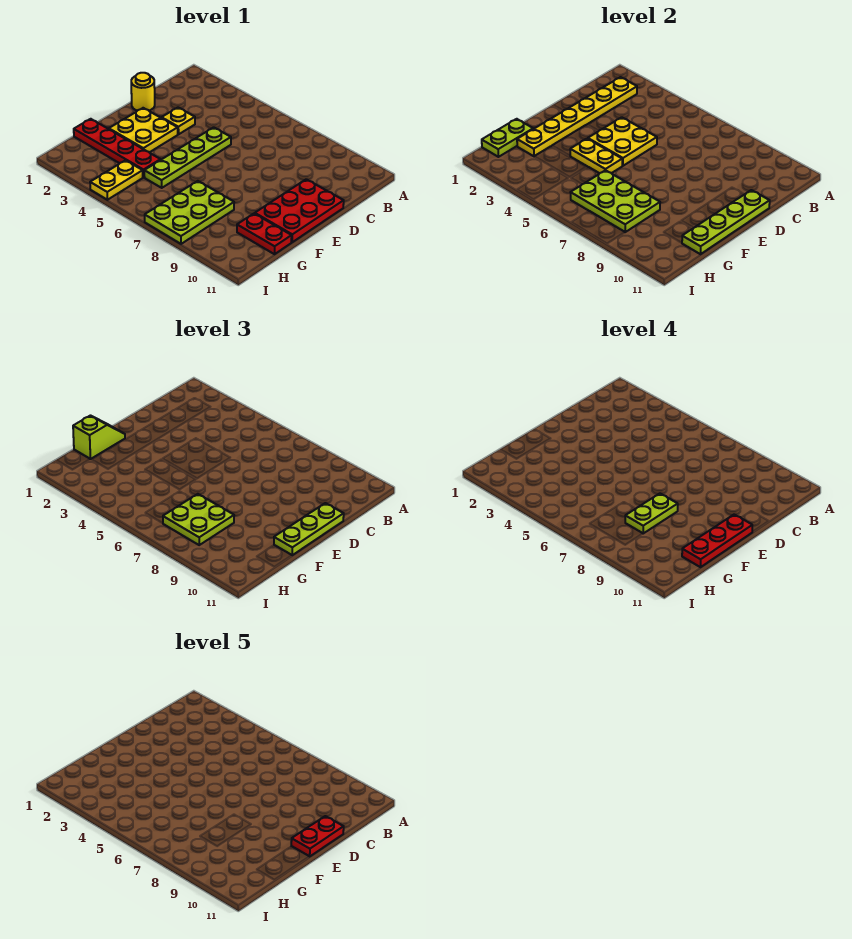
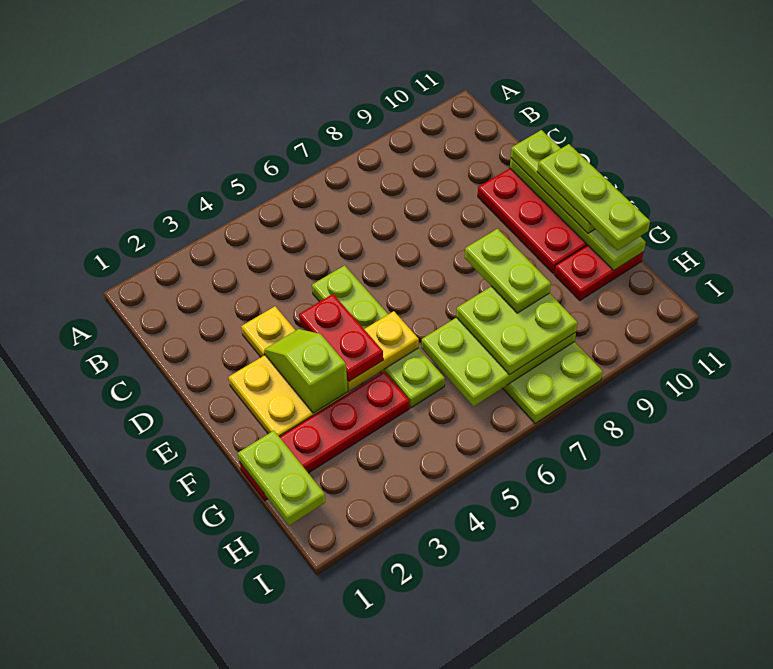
yellow plate B2:G2 level 2 -> none
yellow round brick D1 level 1 -> none
yellow plate D4:E5 level 2 -> none
red plate D11:E11 level 5 -> red plate E4:F4 level 3
red plate E11:G11 level 4 -> lime plate E11:G11 level 4
lime slope F1:G1 level 3 top G -> lime slope E3:F3 level 2 top F
yellow plate H4:I4 level 1 -> none

